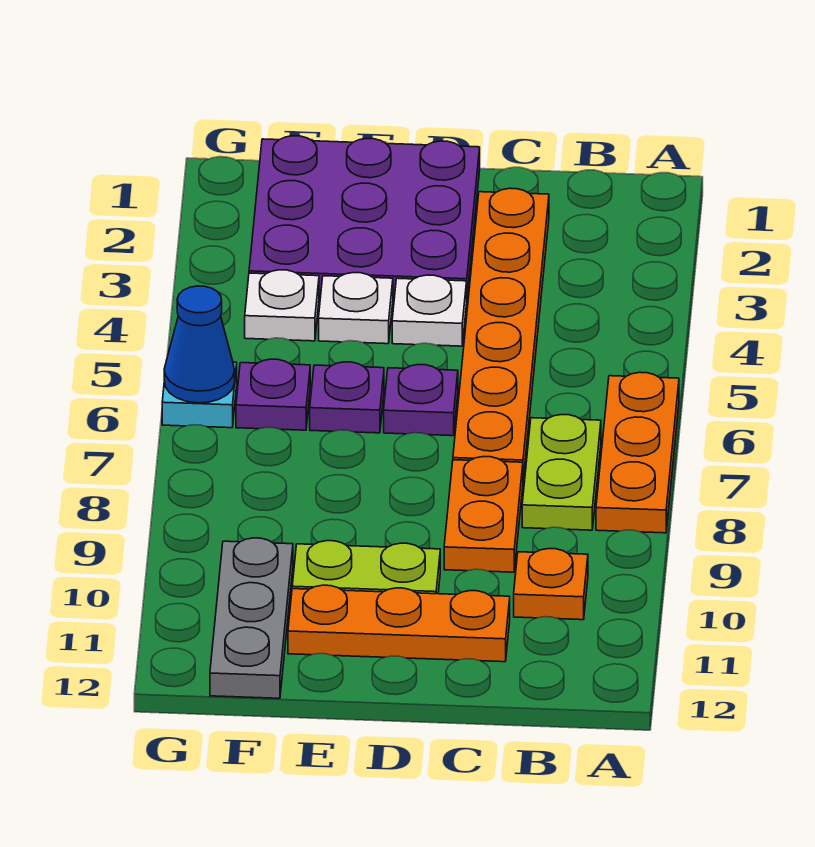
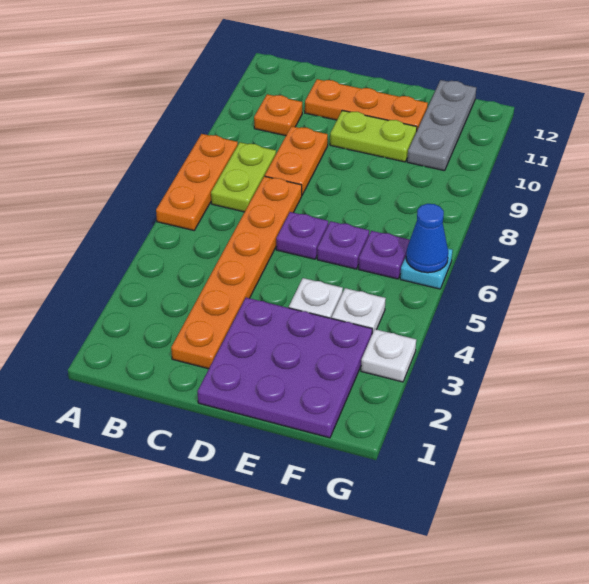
white plate D4 level 1 -> white plate G3 level 1

